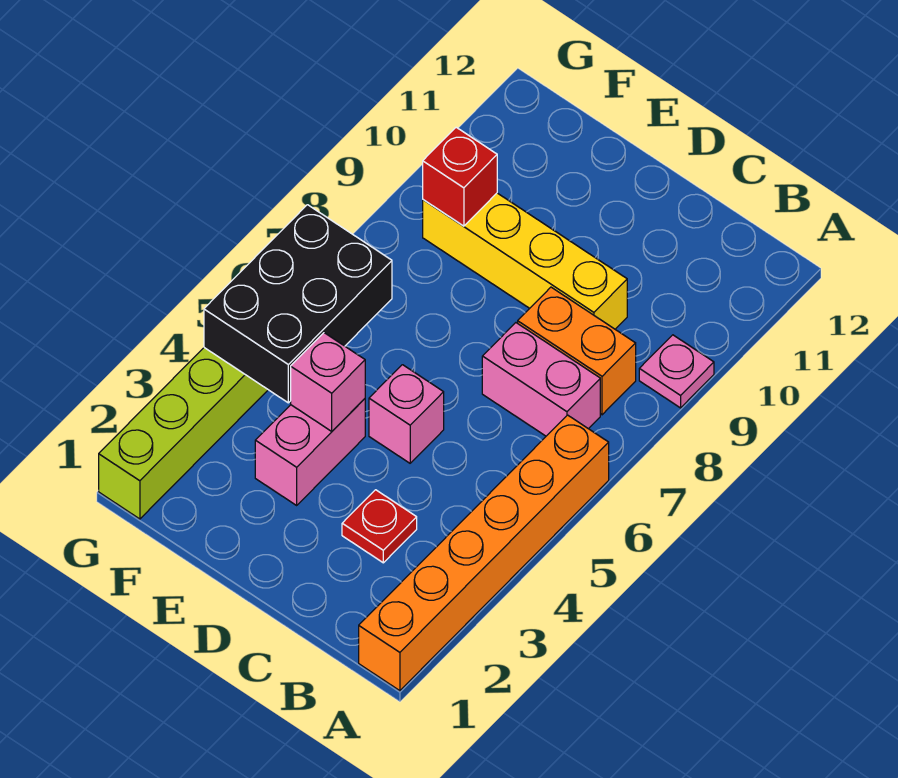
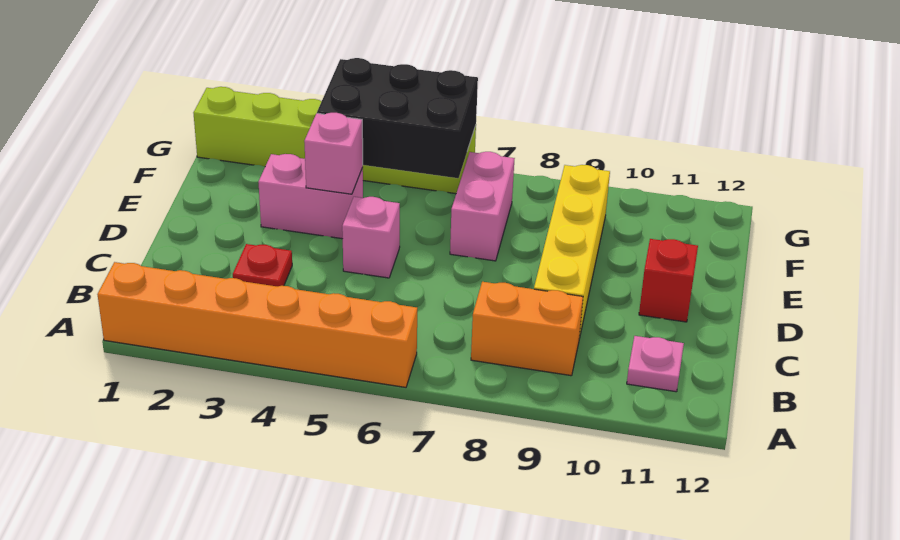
pink plate A9 level 1 -> pink plate B11 level 1
pink brick B7:C7 level 1 -> pink brick E7:F7 level 1
orange brick B8:C8 level 1 -> orange brick B8:B9 level 1
red brick F9 level 2 -> red brick D11 level 1

